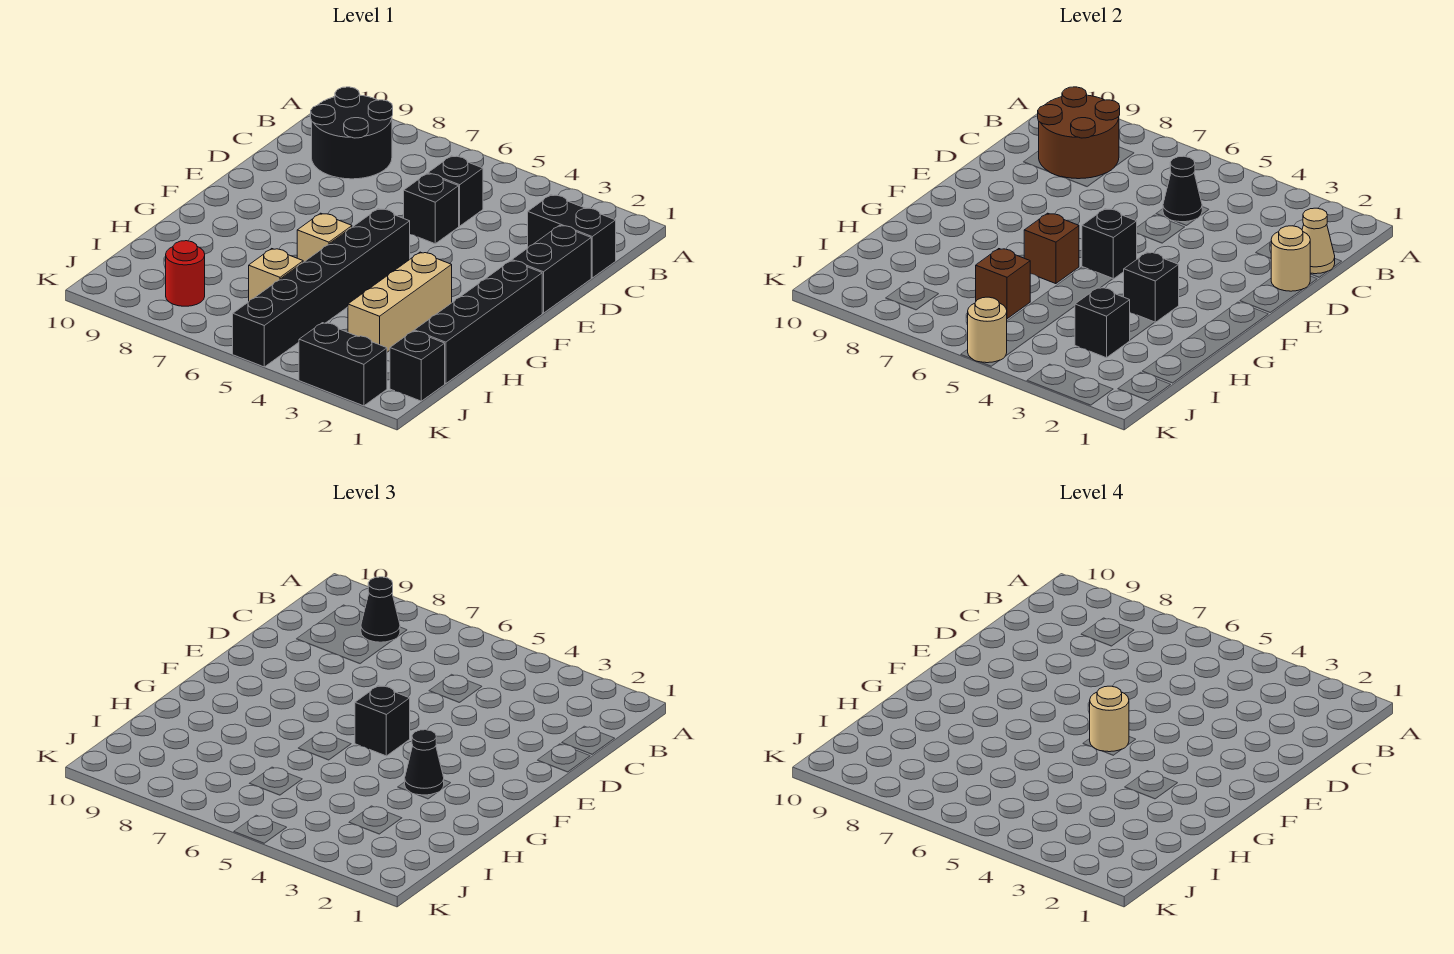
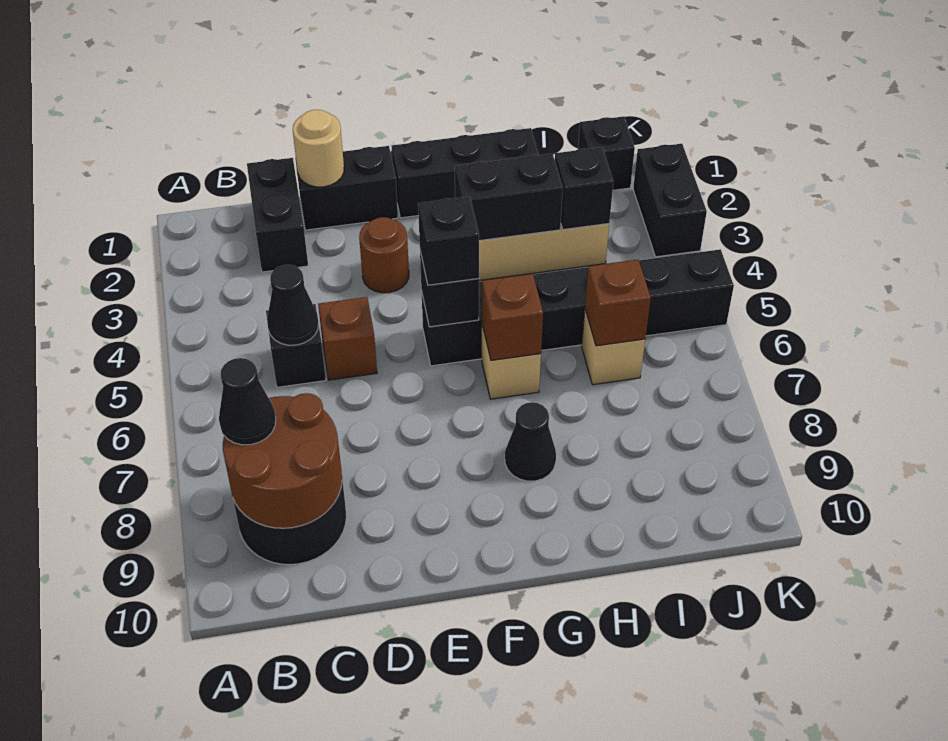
tan cone C1 level 2 -> none
black brick D5 level 1 -> brown brick D5 level 1
none -> brown round brick E3 level 1
black brick F1:I1 level 1 -> black brick F1:H1 level 1
tan round brick F5 level 4 -> none
black brick G3 level 2 -> black brick G3:H3 level 2
black cone G3 level 3 -> black cone G8 level 1
red round brick J8 level 1 -> none
tan round brick K5 level 2 -> none

